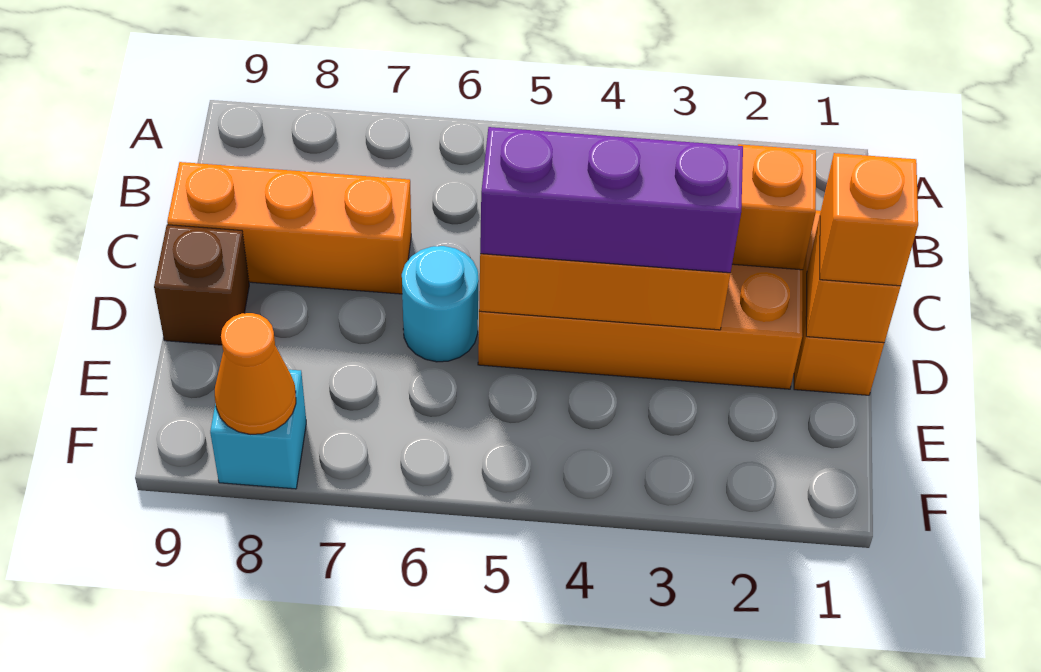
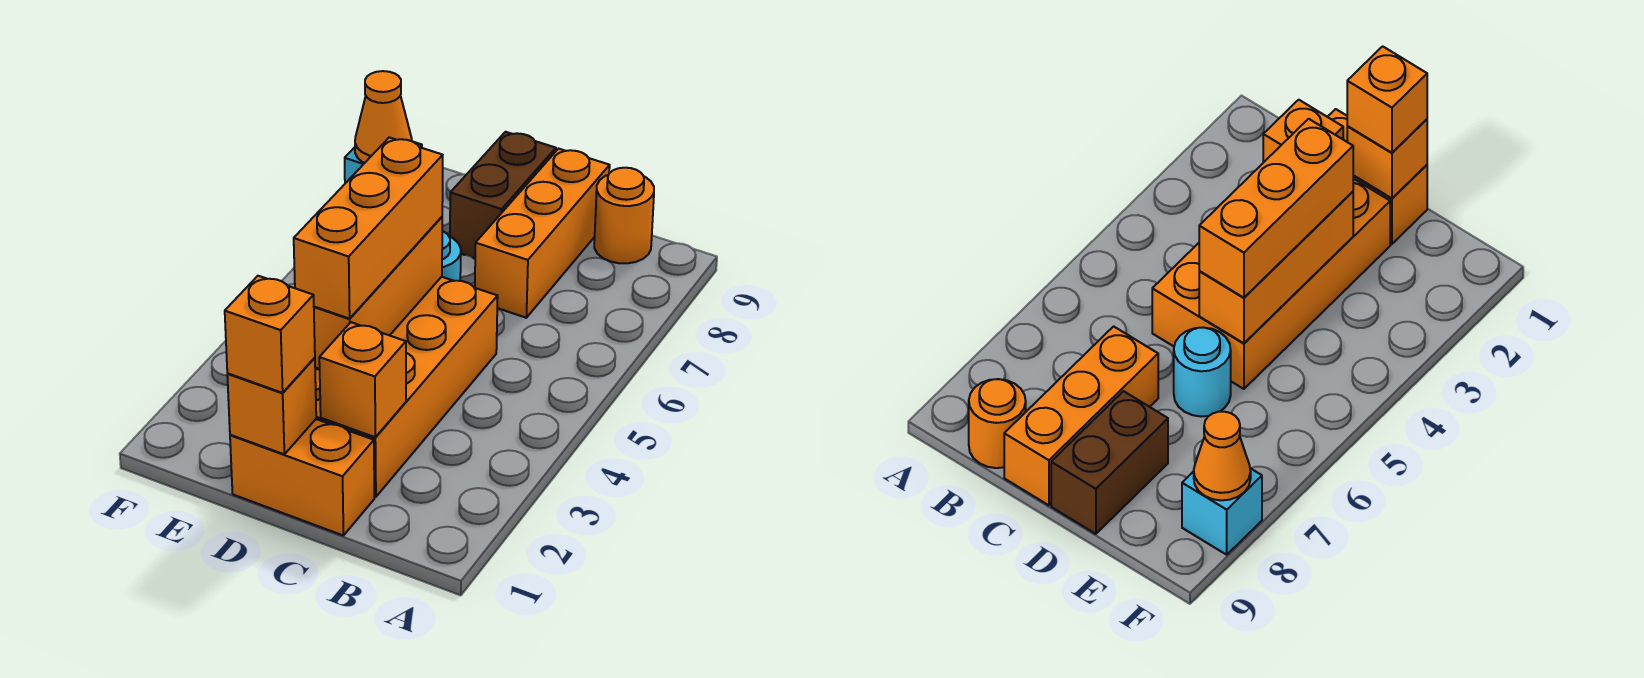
none -> orange round brick B9 level 1
purple brick D3:D5 level 3 -> orange brick D3:D5 level 3
brown brick D9 level 1 -> brown brick D8:D9 level 1

